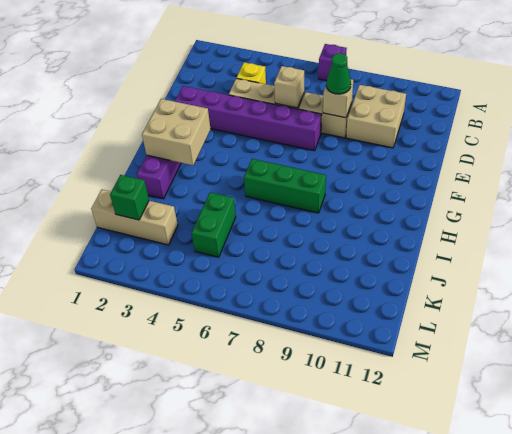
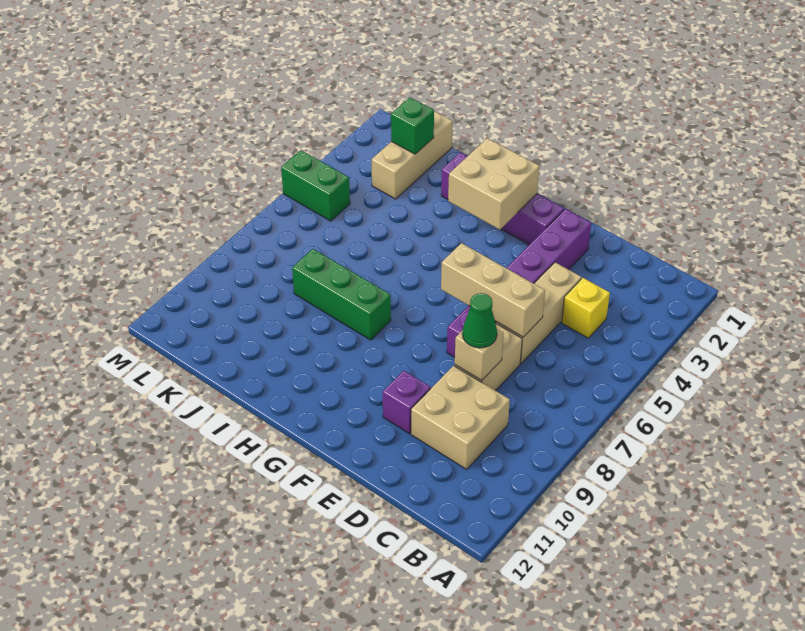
purple brick A7 level 1 -> purple brick E10 level 1
tan brick D6 level 2 -> tan brick D6:F6 level 2
green brick H6:H8 level 1 -> green brick H8:J8 level 1
green brick J5:K5 level 1 -> green brick L5:M5 level 1

